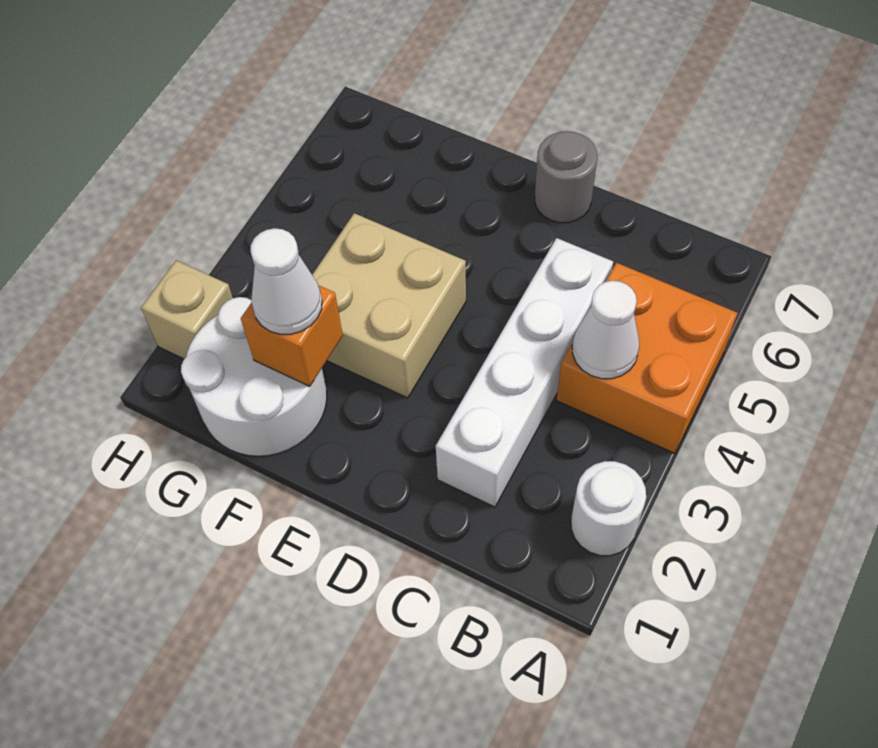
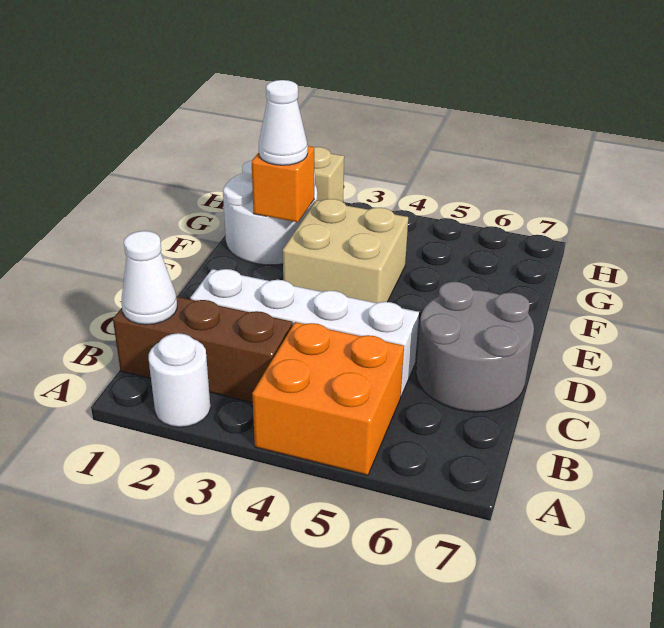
none -> brown brick B1:B3 level 1
white cone B4 level 2 -> white cone B1 level 2
grey round brick D7 level 1 -> grey round brick C6:D7 level 1

